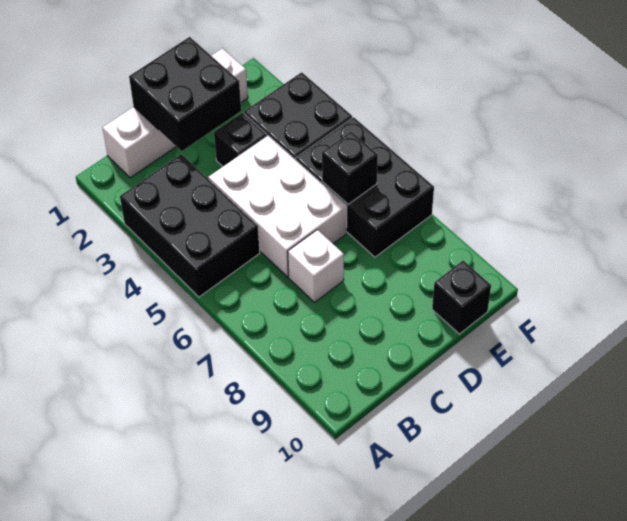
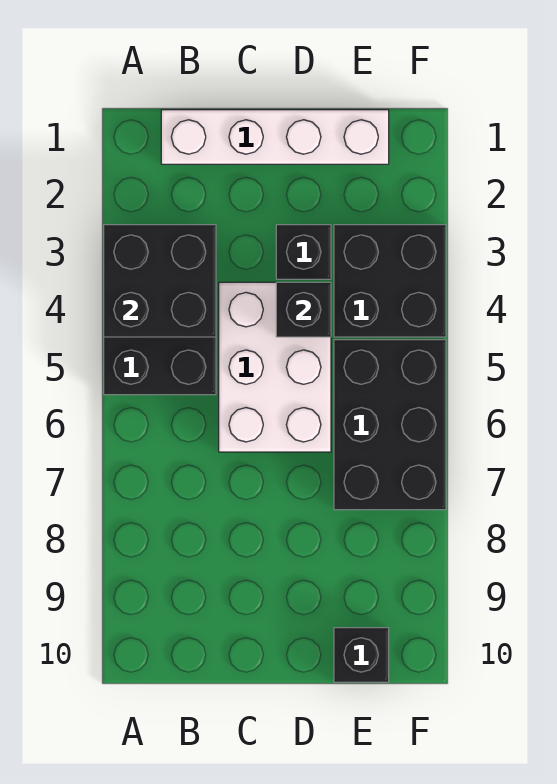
black brick C1:D2 level 2 -> black brick A3:B4 level 2
white brick C7 level 1 -> none
black brick E6 level 2 -> black brick D4 level 2

